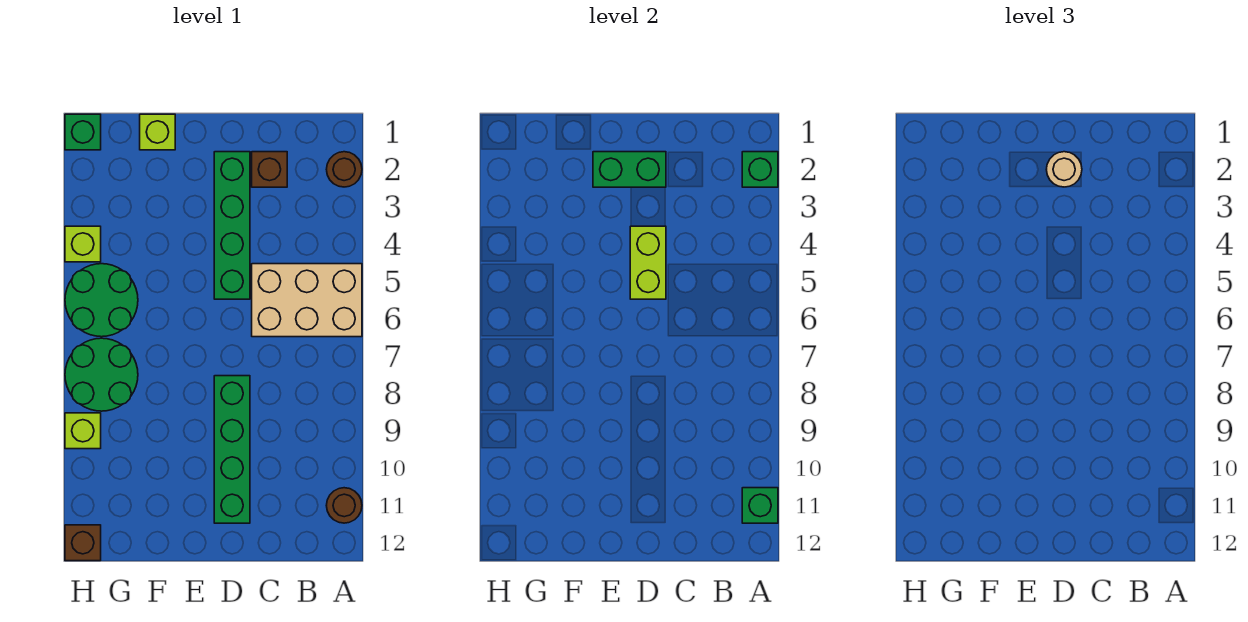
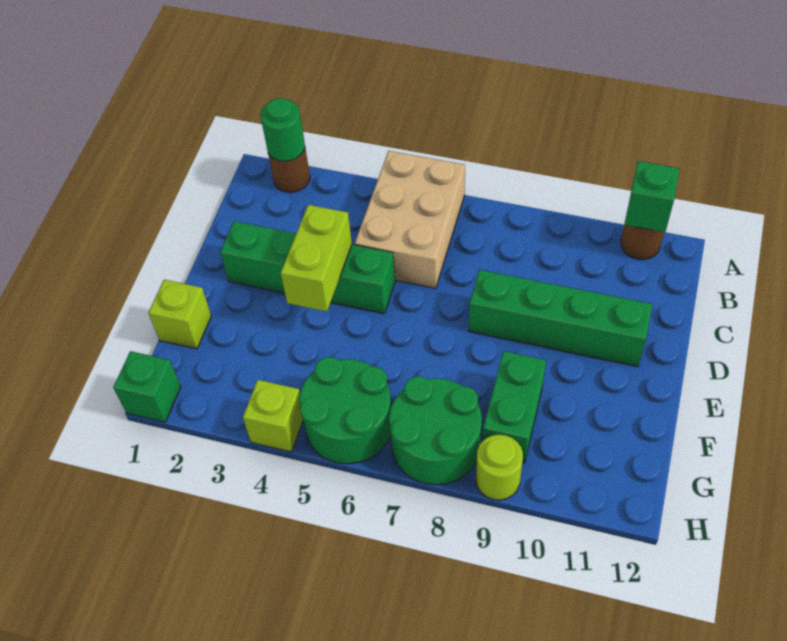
green brick A2 level 2 -> green round brick A2 level 2
brown brick C2 level 1 -> none
green brick D2:E2 level 2 -> green brick F9:G9 level 1
tan round brick D2 level 3 -> none
lime brick D4:D5 level 2 -> lime brick D4:E4 level 2
lime brick H9 level 1 -> lime round brick H9 level 1
brown brick H12 level 1 -> none

